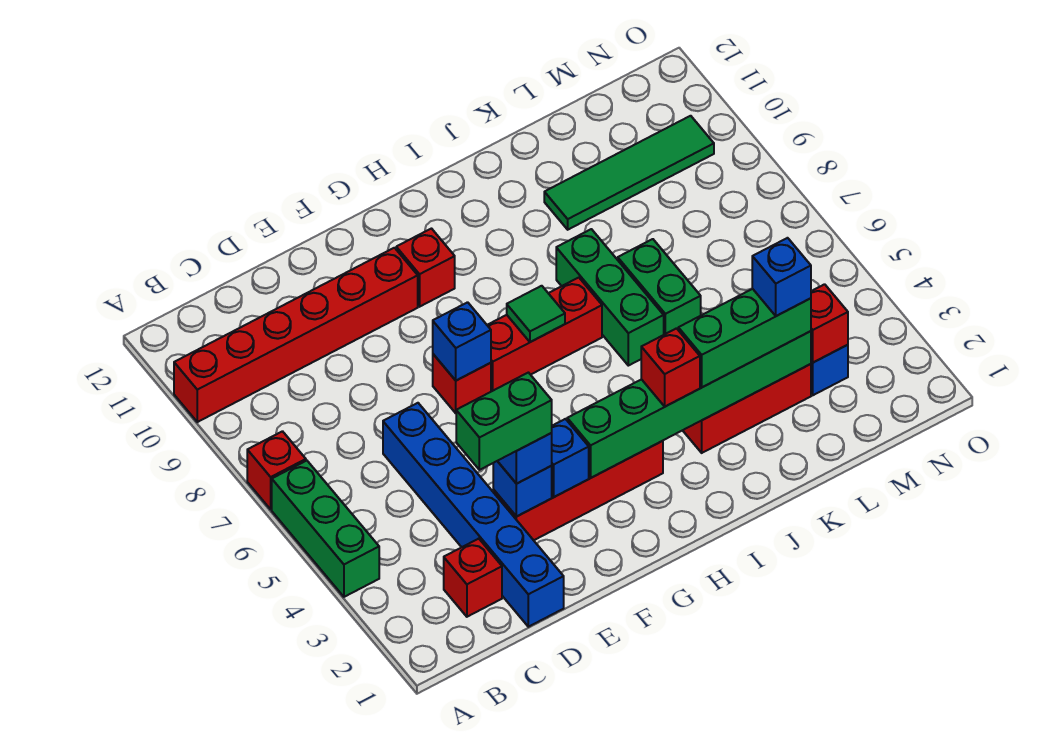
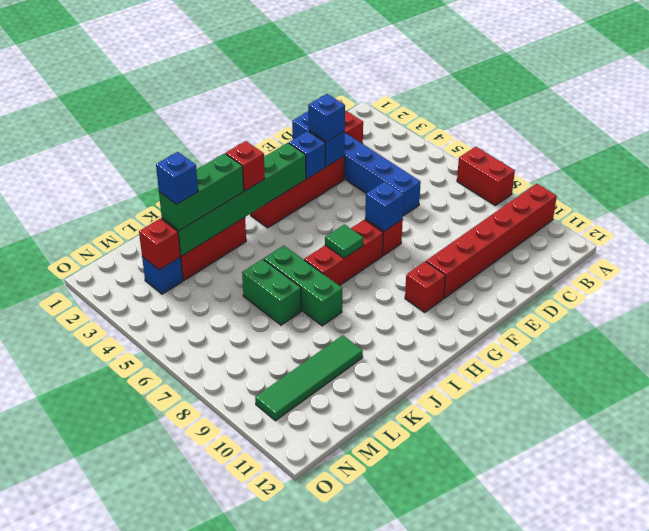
green brick A4:A6 level 1 -> none
red brick A7 level 1 -> red brick A7:A8 level 1
green brick D3:E3 level 4 -> none

